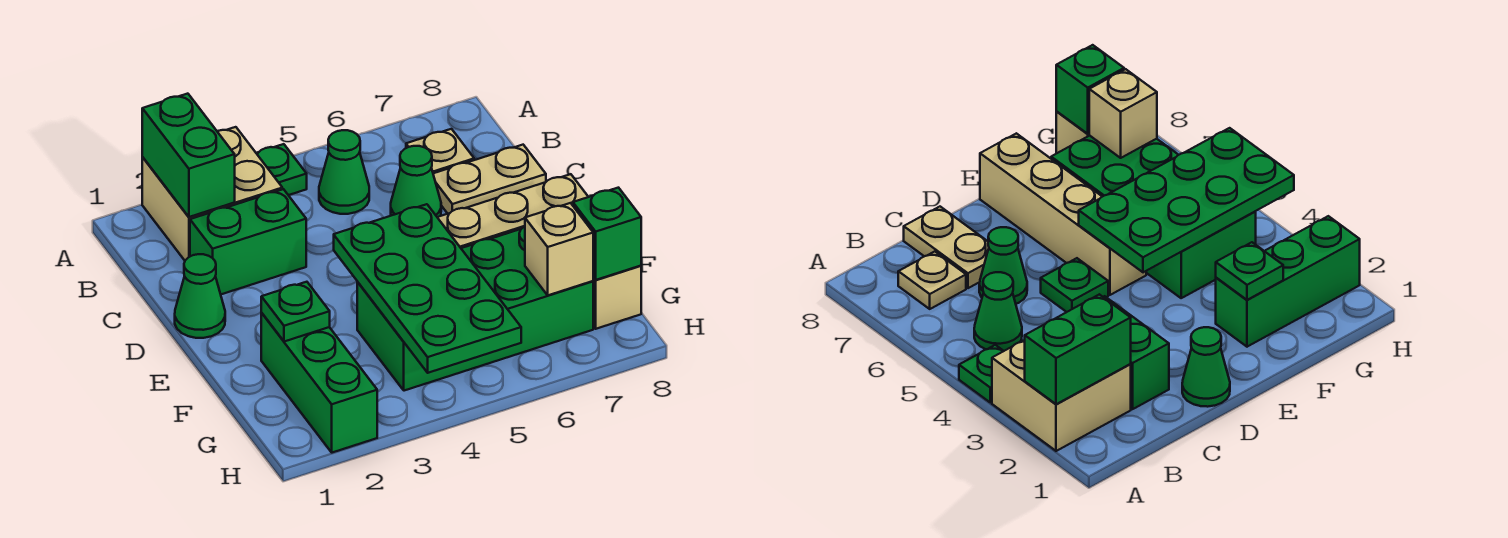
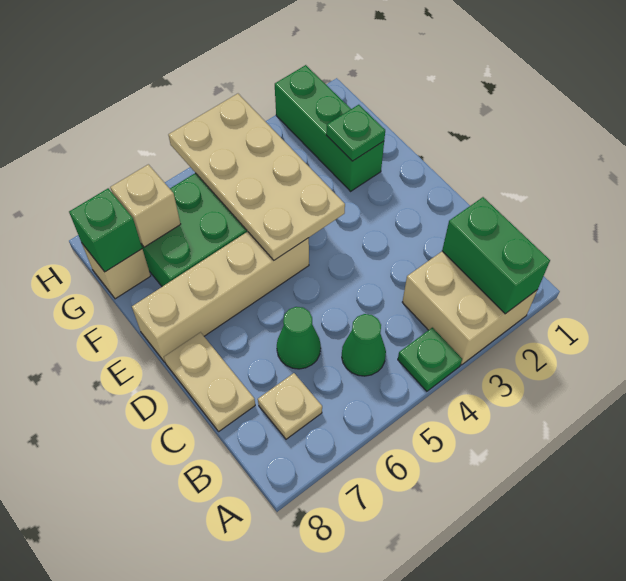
green brick C2:C3 level 1 -> none
tan plate C7:C8 level 1 -> tan plate C8:D8 level 1
green cone D1 level 1 -> none
green plate D5 level 1 -> none
green plate E4:H5 level 2 -> tan plate E4:H5 level 2

